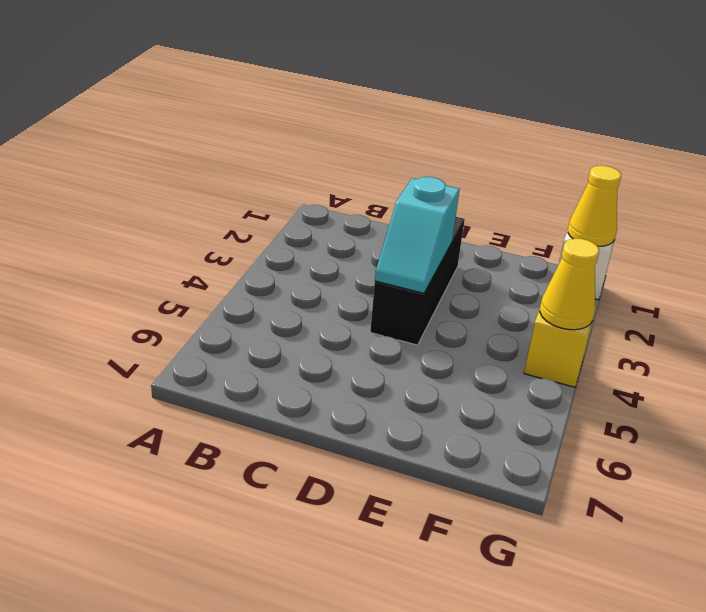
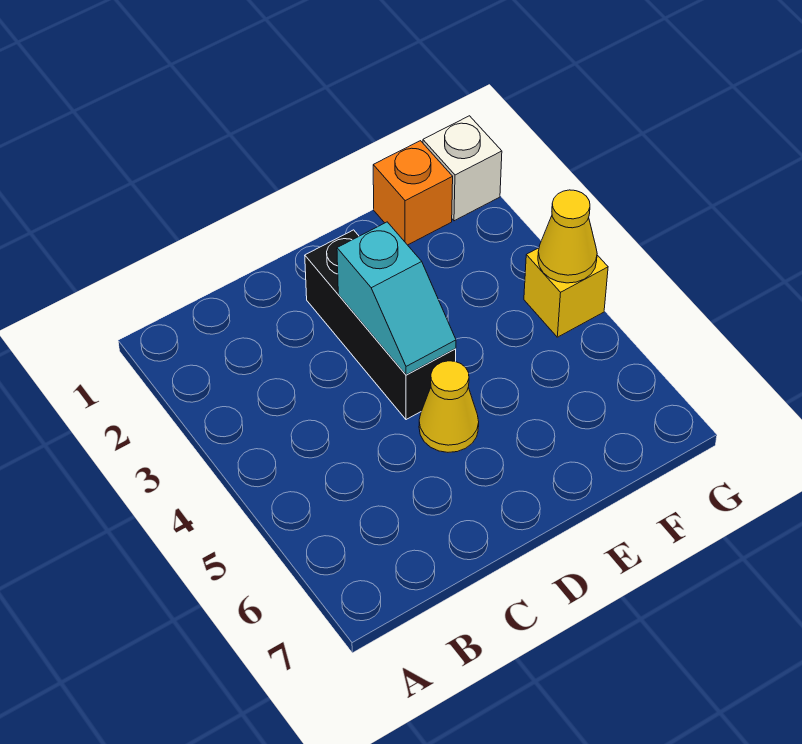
none -> orange brick F1 level 1
yellow cone G1 level 2 -> yellow cone D5 level 1

